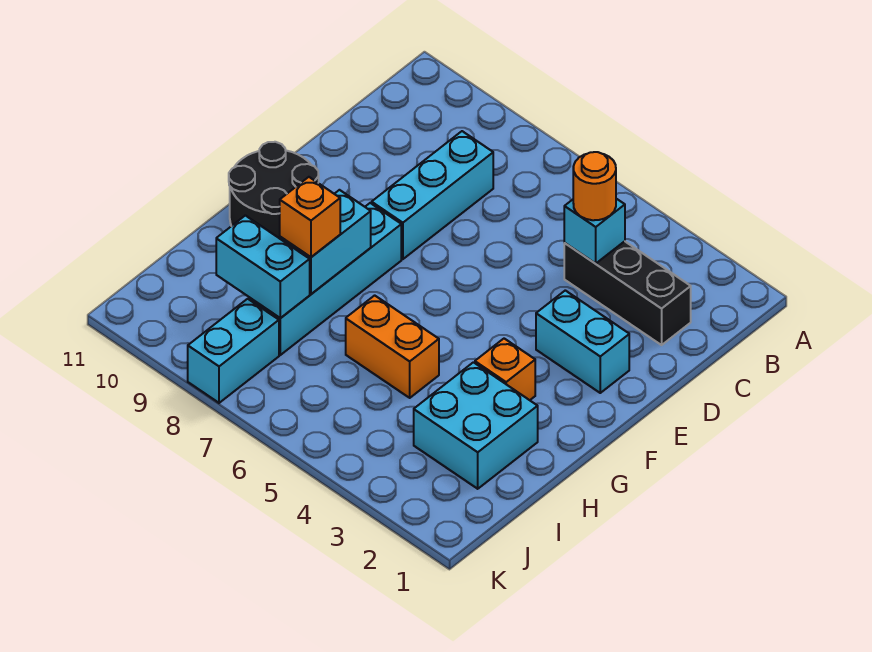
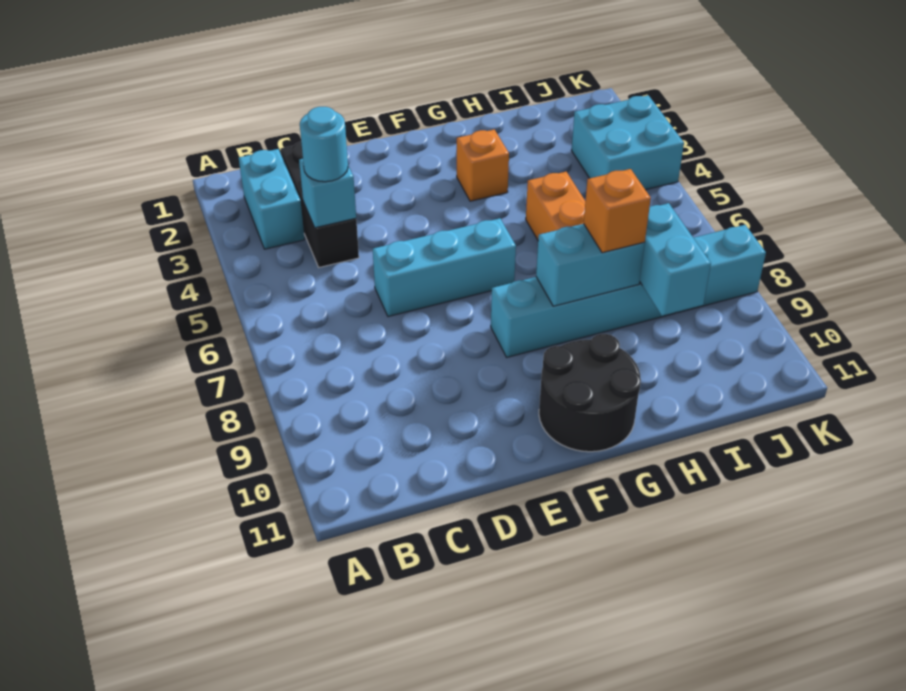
orange round brick C4 level 3 -> cyan round brick C4 level 3
cyan brick C8:E8 level 1 -> cyan brick D6:F6 level 1
cyan brick E2:E3 level 1 -> cyan brick B2:B3 level 1
cyan brick H2:I3 level 1 -> cyan brick J3:K4 level 1

